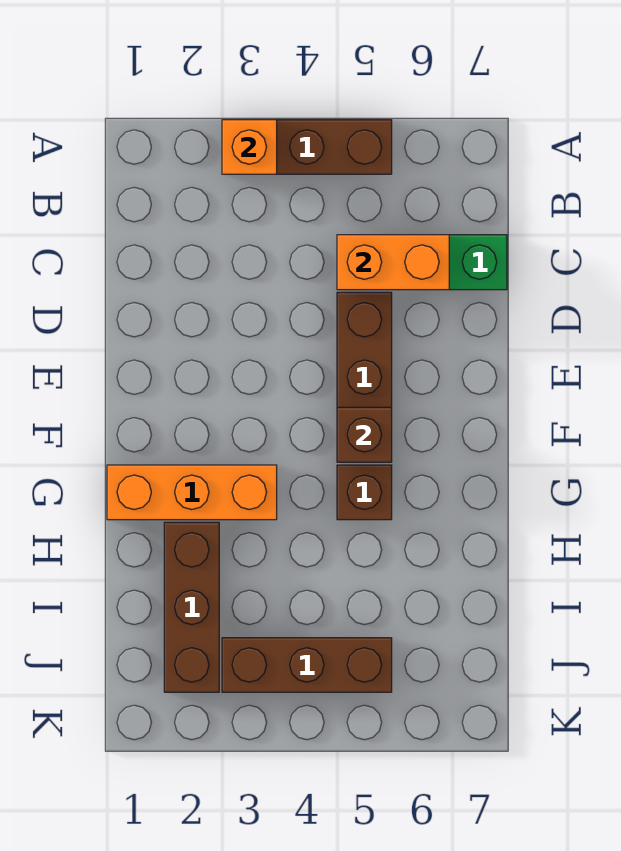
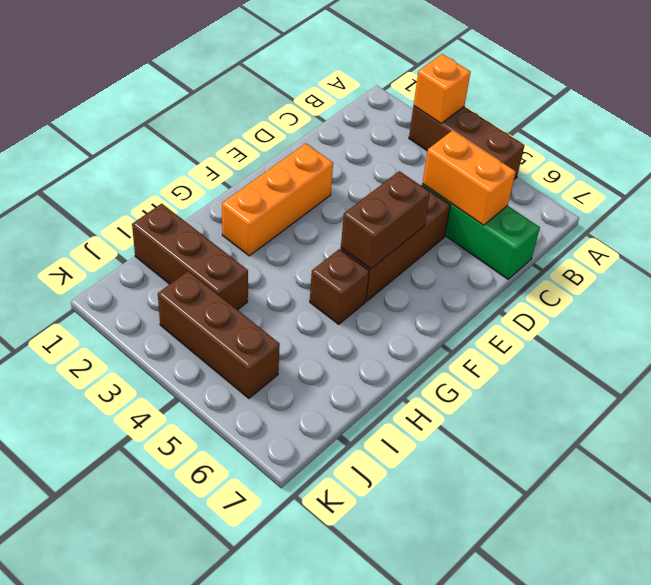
brown brick F5 level 2 -> brown brick E5:F5 level 2
orange brick G1:G3 level 1 -> orange brick E2:G2 level 1
brown brick H2:J2 level 1 -> brown brick I1:I3 level 1

